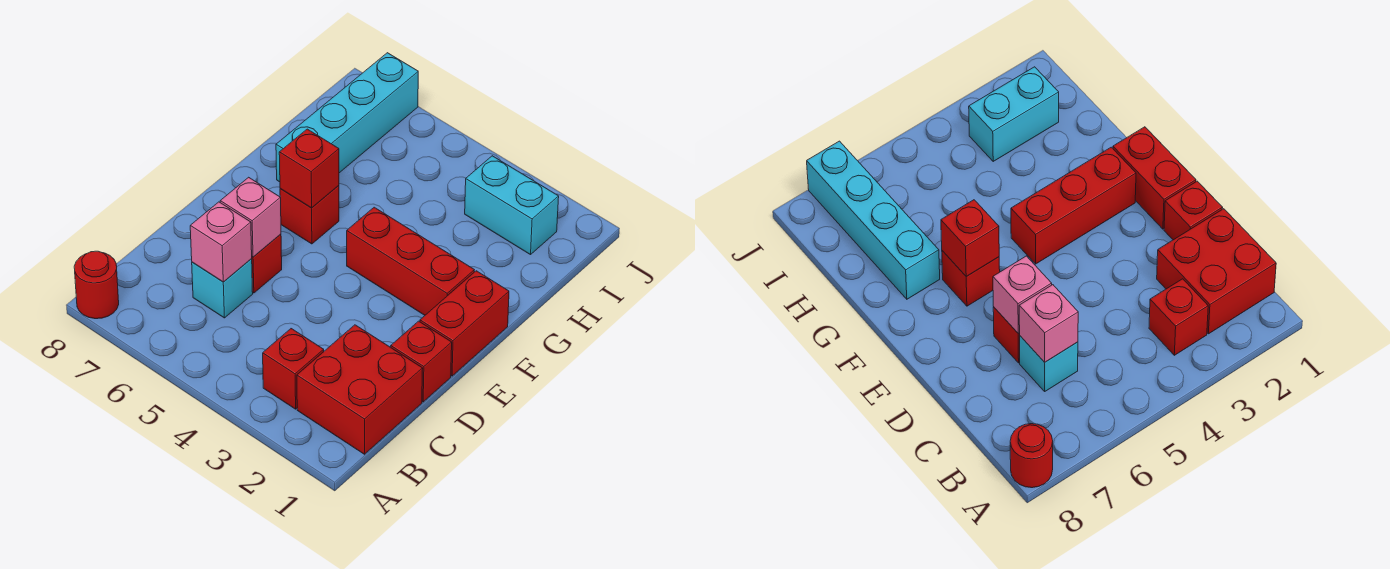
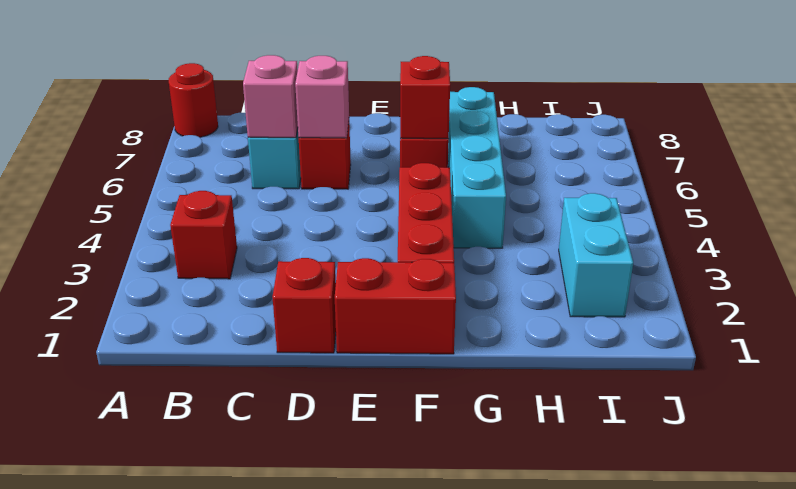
red brick B1:C2 level 1 -> none
cyan brick G7:J7 level 1 -> cyan brick G4:G7 level 1

